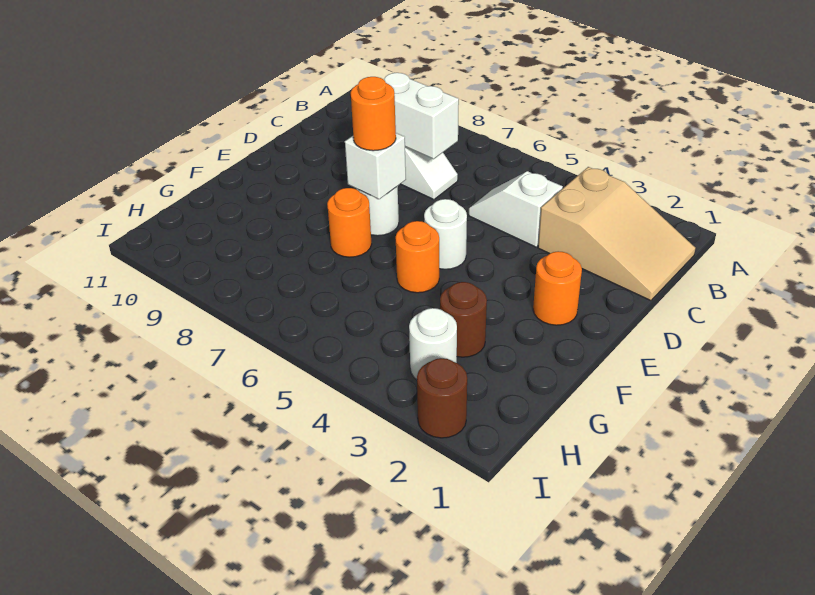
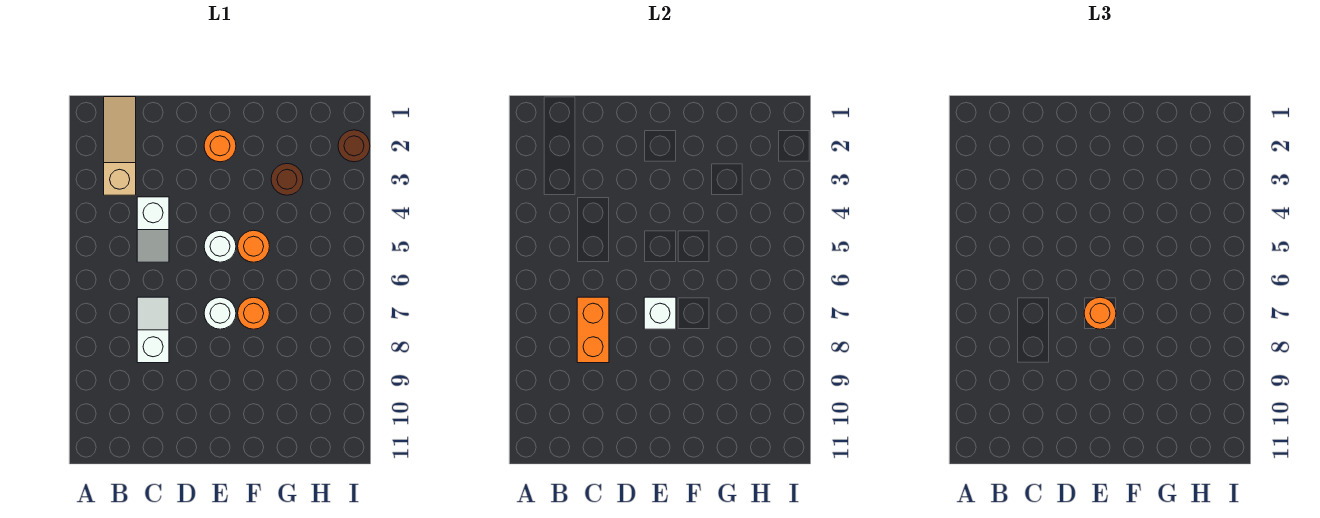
tan slope B1:C3 level 1 top 3 -> tan slope B1:B3 level 1 top 3
white brick C7:C8 level 2 -> orange brick C7:C8 level 2
white round brick H3 level 1 -> none

